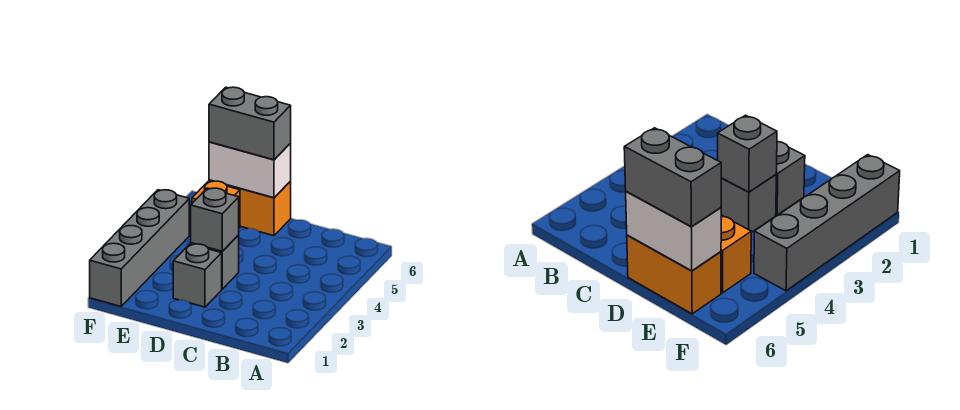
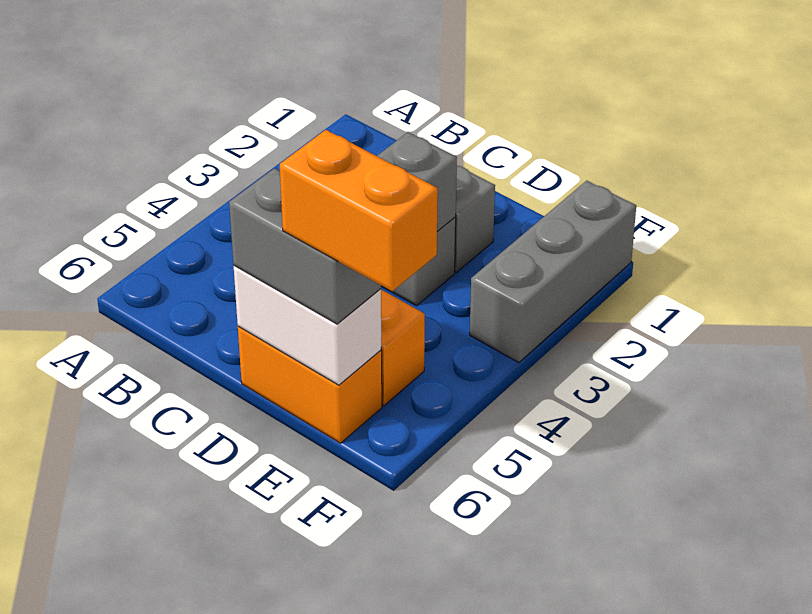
none -> orange brick E6:F6 level 4
grey brick F1:F4 level 1 -> grey brick F1:F3 level 1

